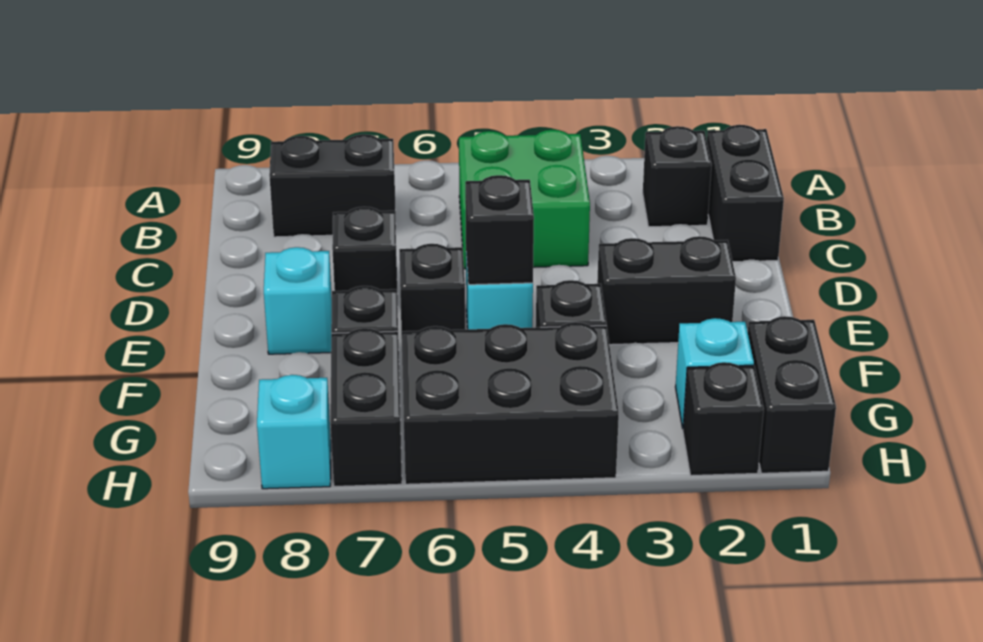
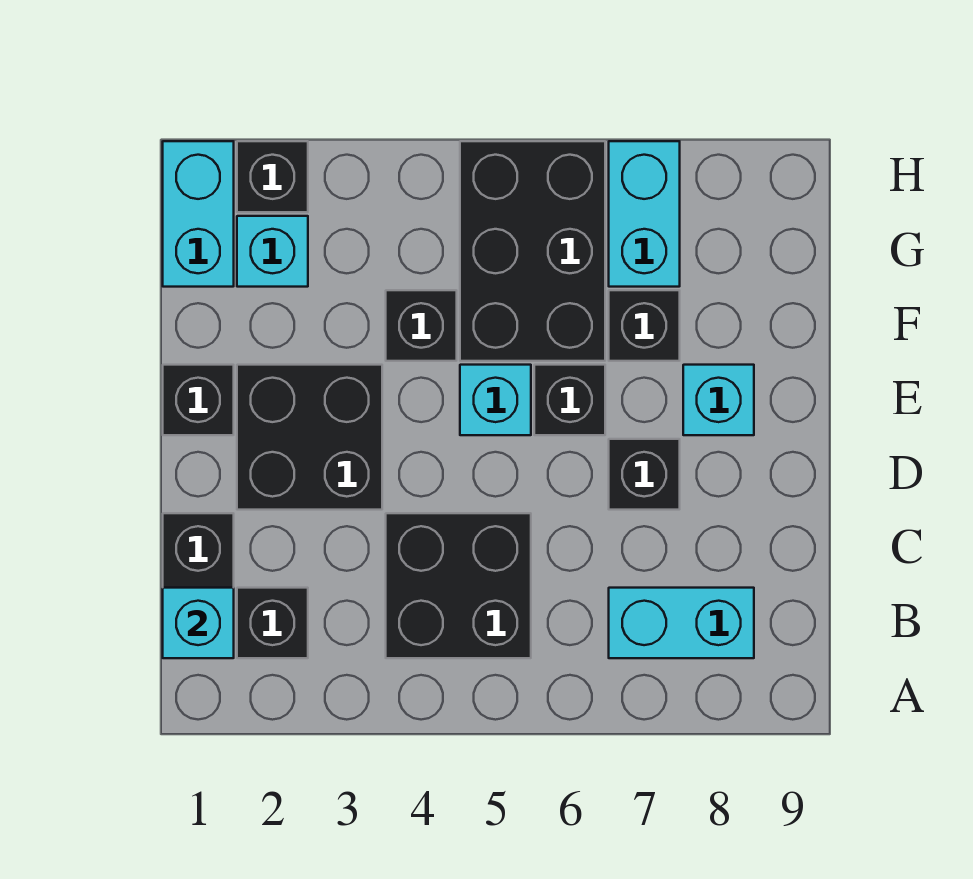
green brick B4:C5 level 1 -> black brick B4:C5 level 1
black brick B7:B8 level 1 -> cyan brick B7:B8 level 1
black brick E2:E3 level 1 -> black brick D2:E3 level 1
black brick E5 level 2 -> black brick E1 level 1
black brick G1:H1 level 1 -> cyan brick G1:H1 level 1
black brick G4:H6 level 1 -> black brick F5:H6 level 1
black brick G7:H7 level 1 -> cyan brick G7:H7 level 1
cyan brick H8 level 1 -> cyan brick B1 level 2

